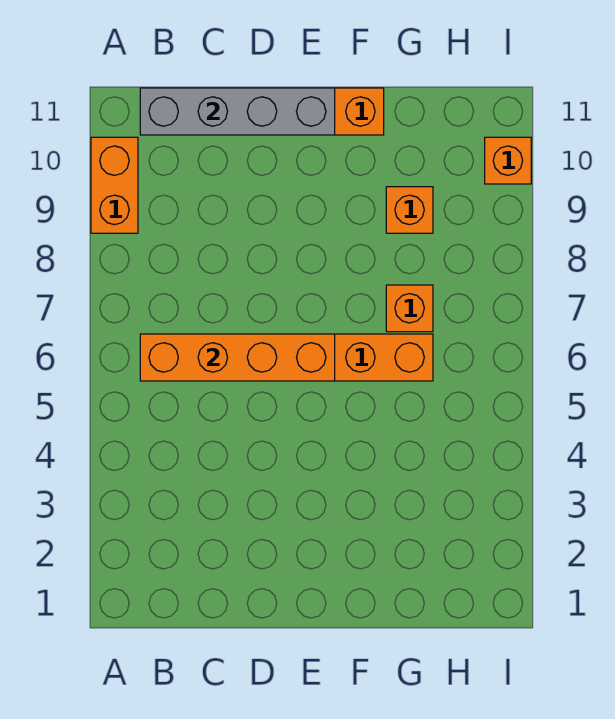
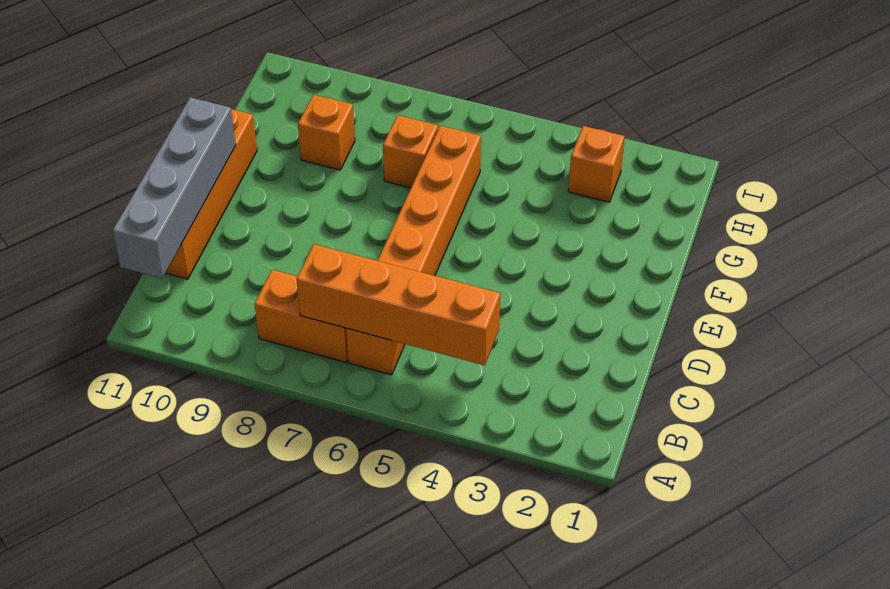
orange brick A9:A10 level 1 -> orange brick B7:B8 level 1
orange brick B6:E6 level 2 -> orange brick B4:B7 level 2
orange brick I10 level 1 -> orange brick H3 level 1

